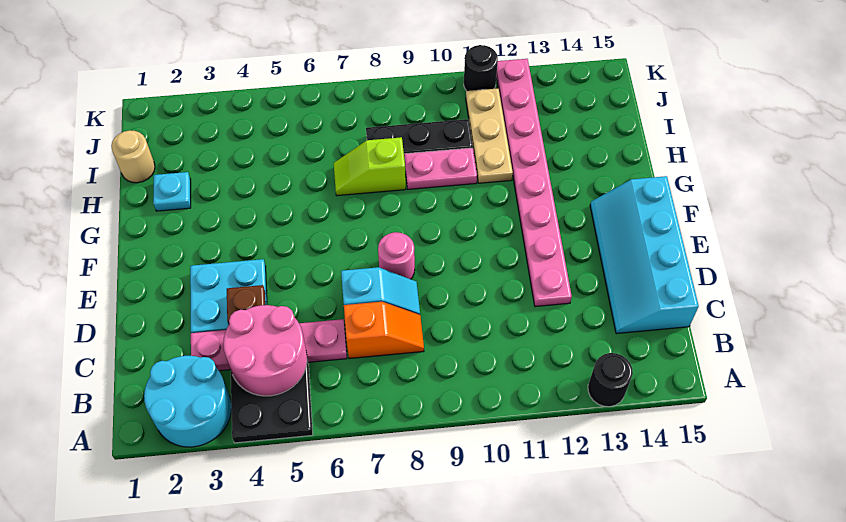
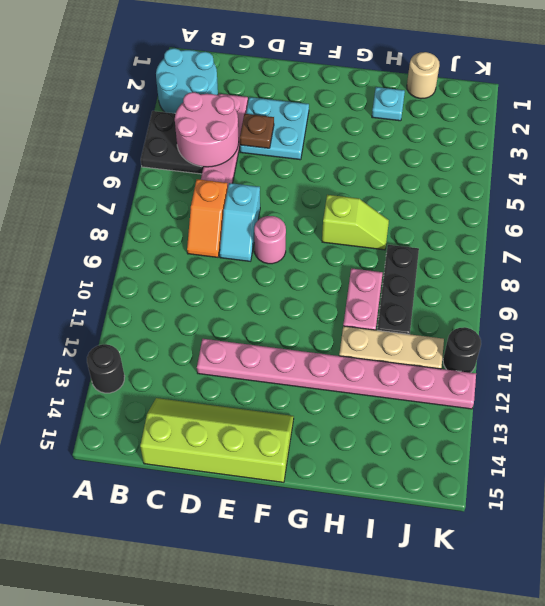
cyan slope C14:F15 level 1 top 15 -> lime slope C14:F15 level 1 top 15
lime slope H7:H8 level 1 top 8 -> lime slope G7:H7 level 1 top G

